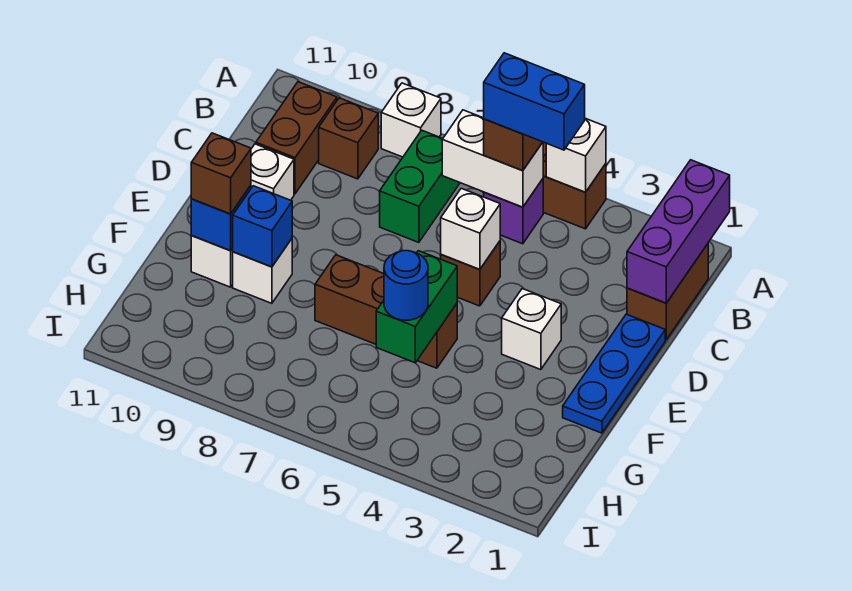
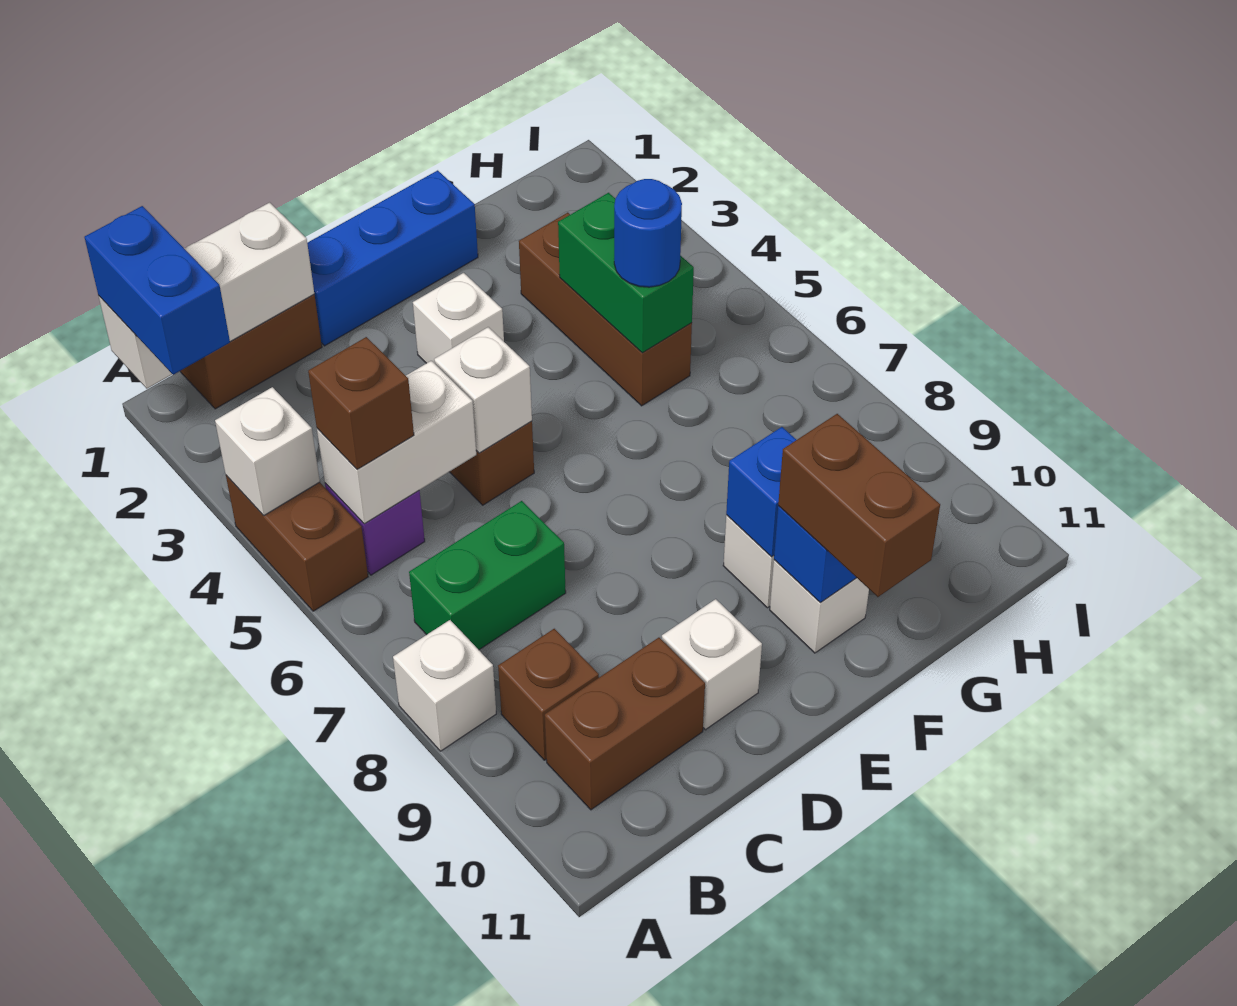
purple brick A1:C1 level 2 -> white brick A1:C1 level 2
blue brick B4:B5 level 4 -> blue brick A1:A2 level 3
white brick B5:B6 level 2 -> white brick B5:C5 level 2
blue plate D1:F1 level 1 -> blue brick D1:F1 level 1
brown brick F5:F7 level 1 -> brown brick G3:G5 level 1
green brick F5:G5 level 2 -> green brick G4:G5 level 2
brown brick F10 level 3 -> brown brick F10:F11 level 3

